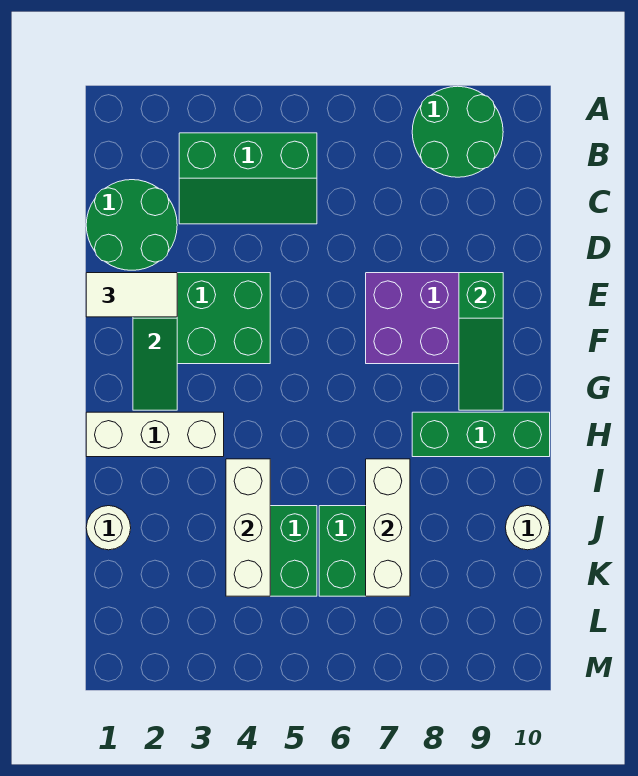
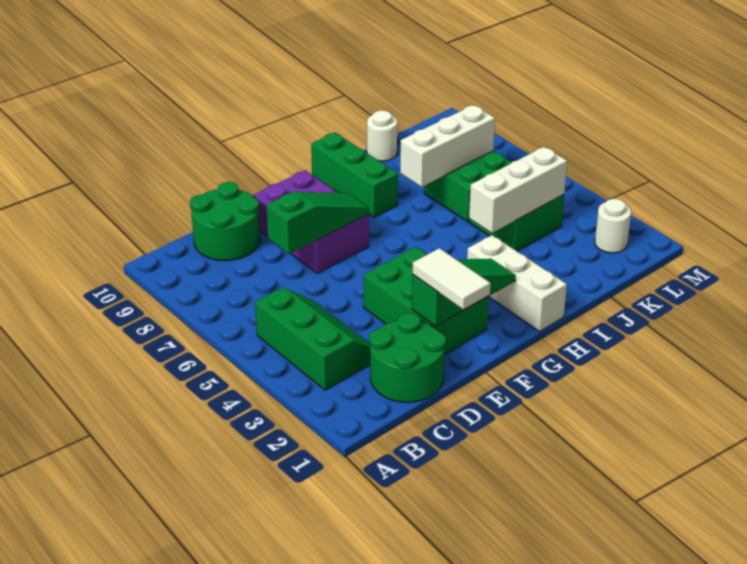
green round brick A8:B9 level 1 -> green round brick C9:D10 level 1
green slope E9:G9 level 2 top E -> green slope D7:F7 level 2 top D
white round brick J1 level 1 -> white round brick L2 level 1

